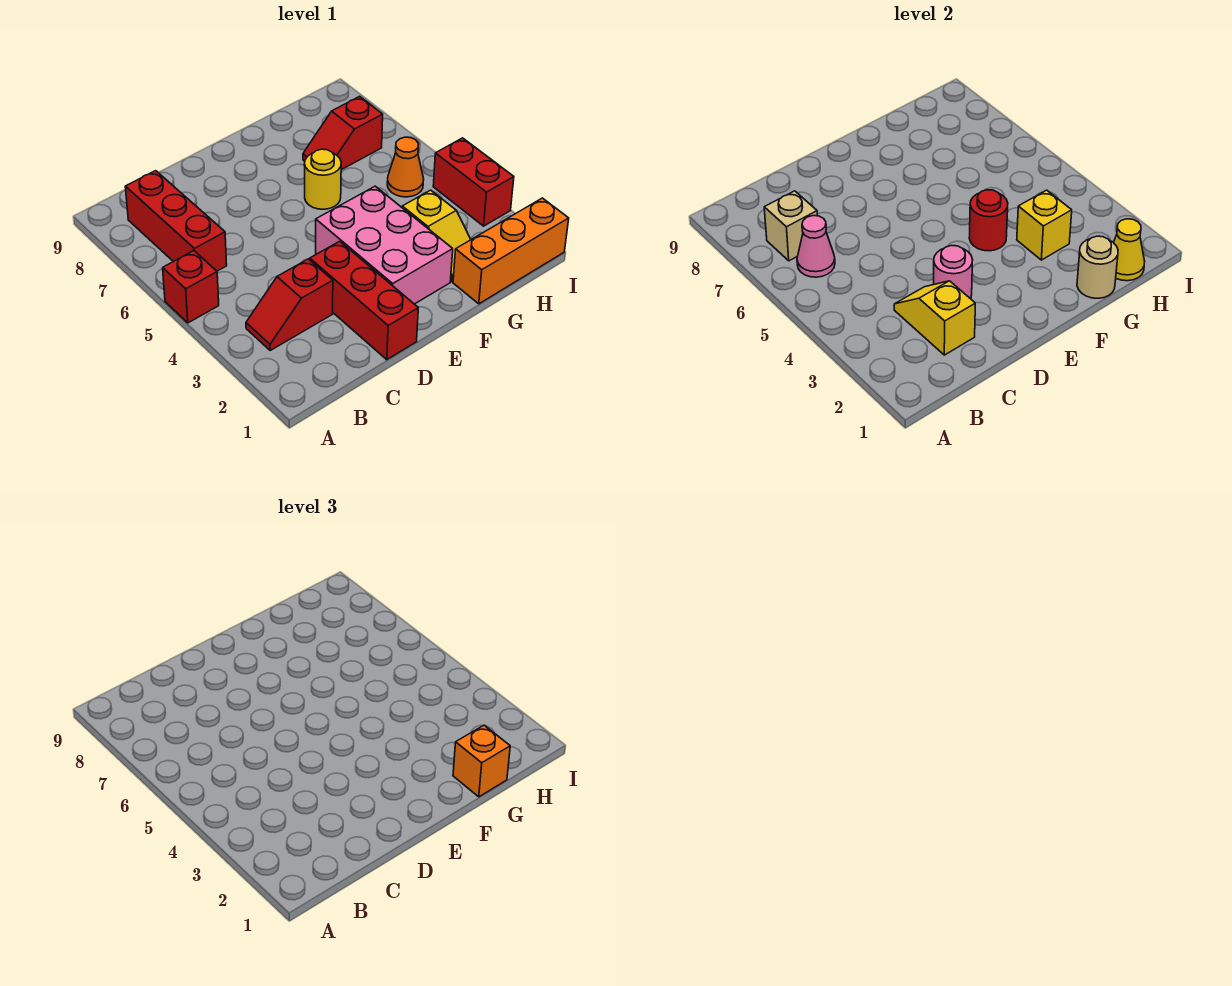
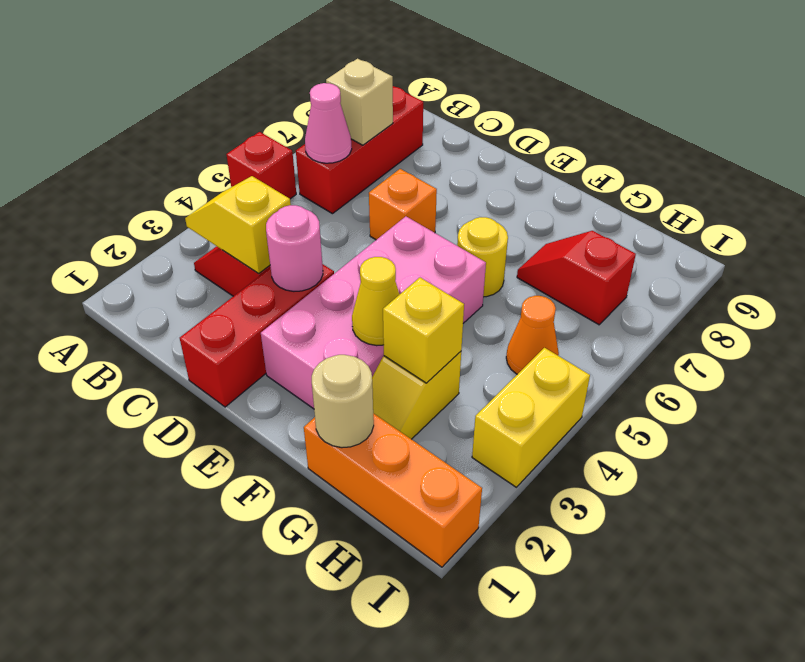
yellow slope C2:C3 level 2 top 2 -> yellow slope B3:C3 level 2 top C
pink brick E2:F4 level 1 -> pink brick E2:F5 level 1
red round brick F4 level 2 -> none
orange brick G1 level 3 -> orange brick D6 level 1
yellow cone H1 level 2 -> yellow cone F3 level 2
red brick I3:I4 level 1 -> yellow brick I3:I4 level 1

